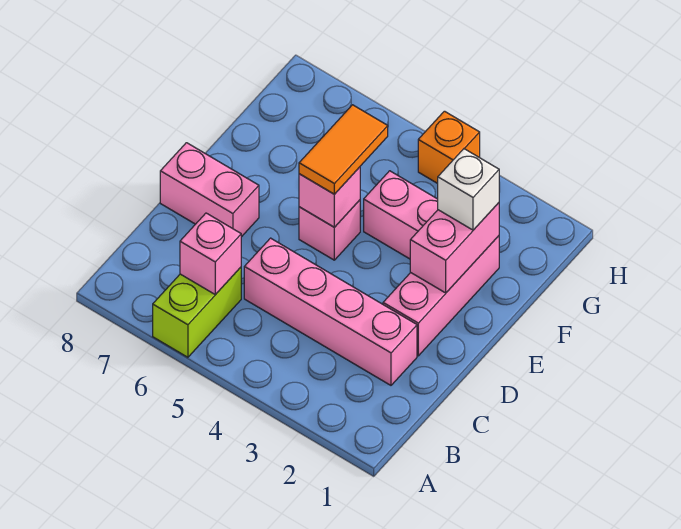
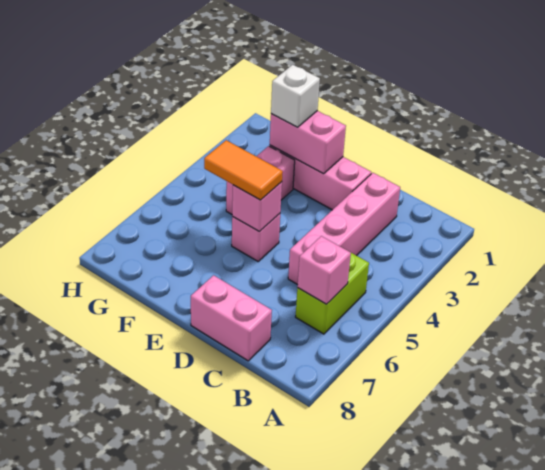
lime brick A6:B6 level 1 -> lime brick B5:B6 level 1
pink brick D7:D8 level 1 -> pink brick C8:D8 level 1
orange brick H4 level 1 -> none

